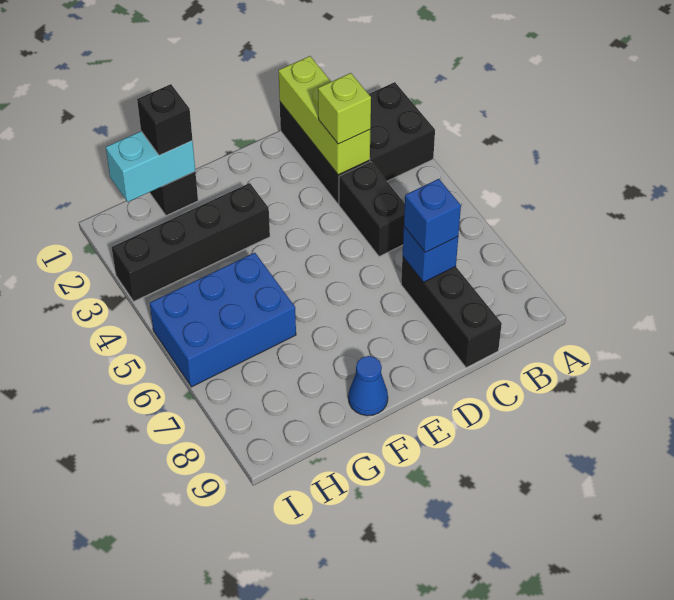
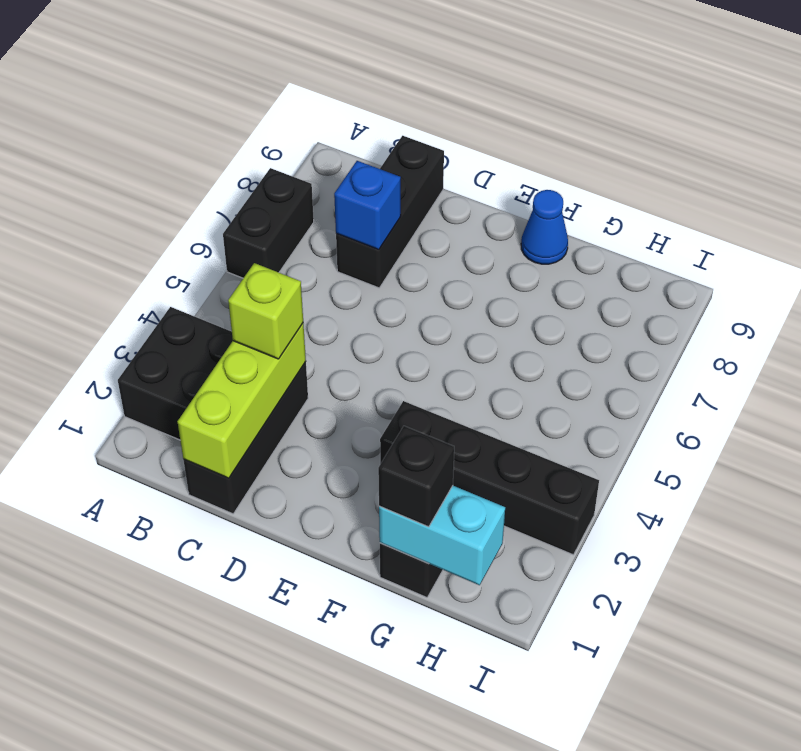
black brick C4:C5 level 1 -> black brick A6:A7 level 1
blue brick C7 level 3 -> none
blue brick G5:I6 level 1 -> none

